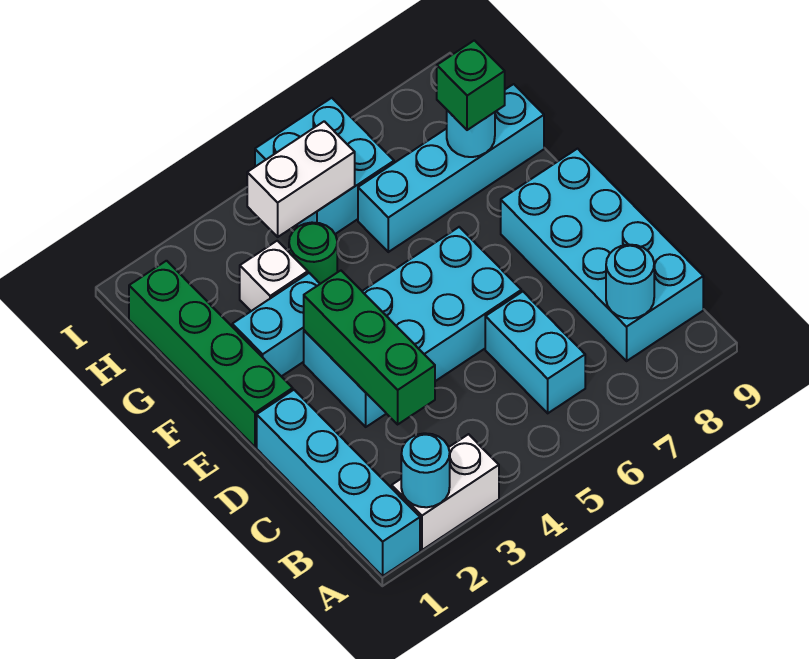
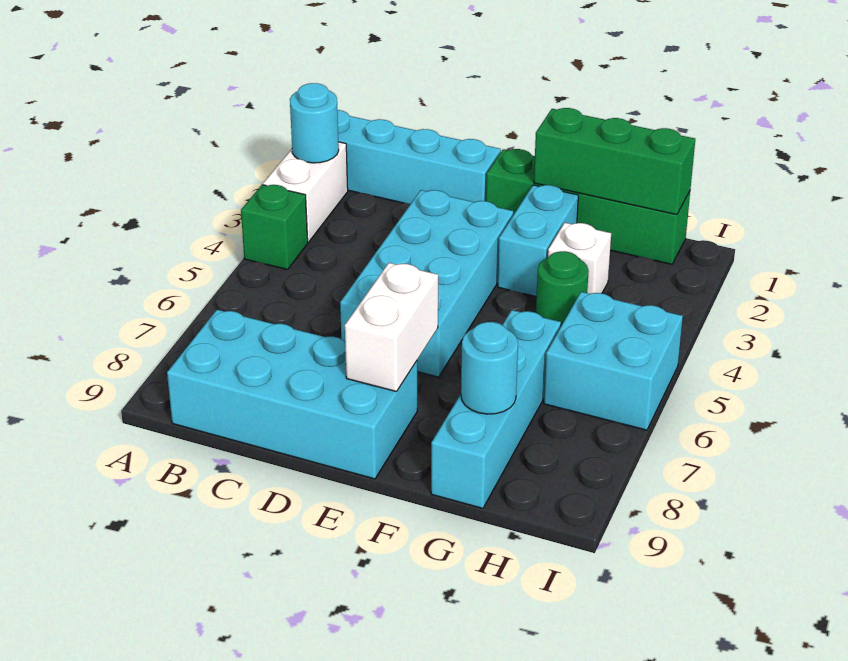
cyan brick B6:C6 level 1 -> none
cyan round brick B8 level 2 -> none
green brick C3:E3 level 2 -> green brick F1:H1 level 2
green brick G8 level 3 -> green brick A4 level 1
white brick H4:H5 level 2 -> white brick E7:E8 level 2

